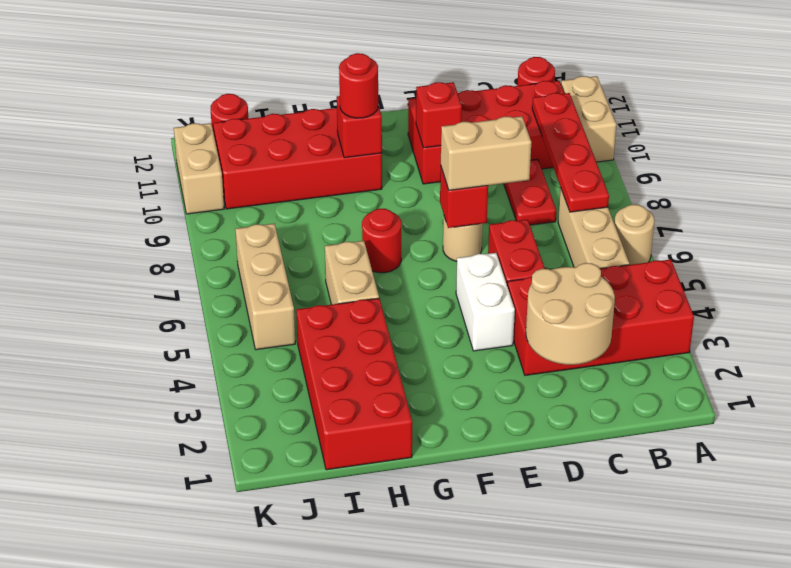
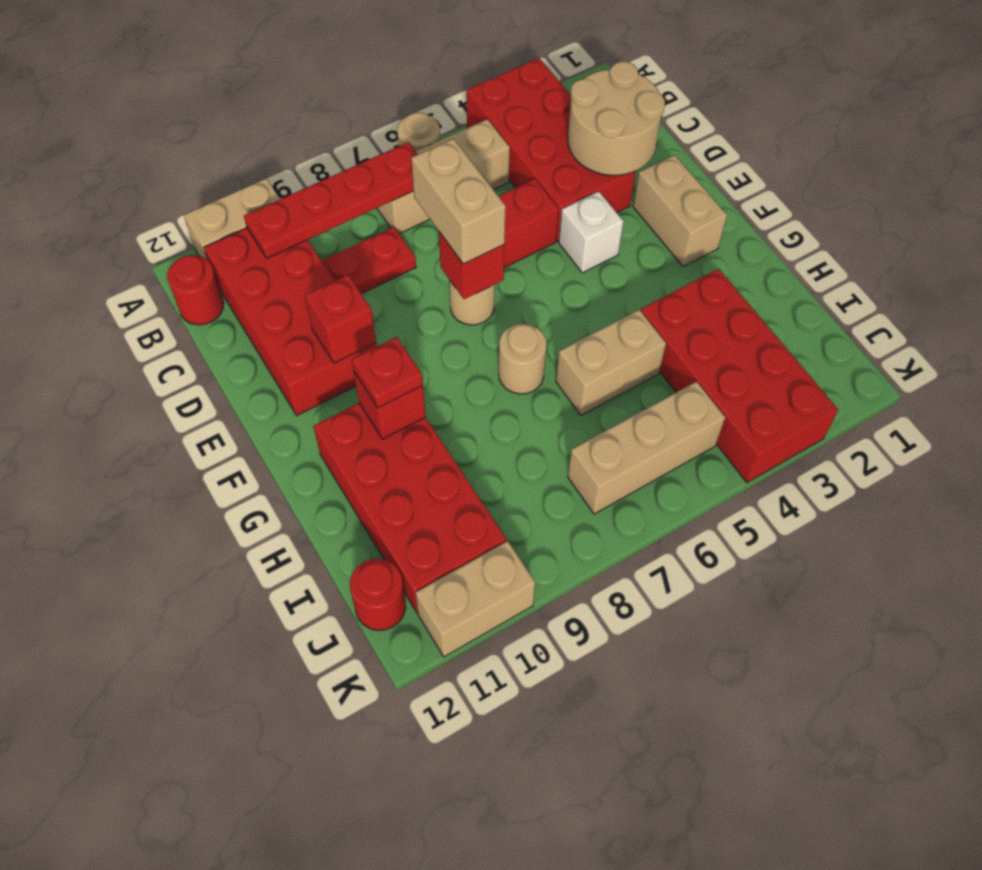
none -> tan brick E2:F2 level 1
white brick E4:E5 level 1 -> white brick E4 level 1
red round brick G7 level 1 -> tan round brick G7 level 1
red round brick G10 level 3 -> red plate G10 level 3
red brick H1:I4 level 1 -> red brick H3:K4 level 1

